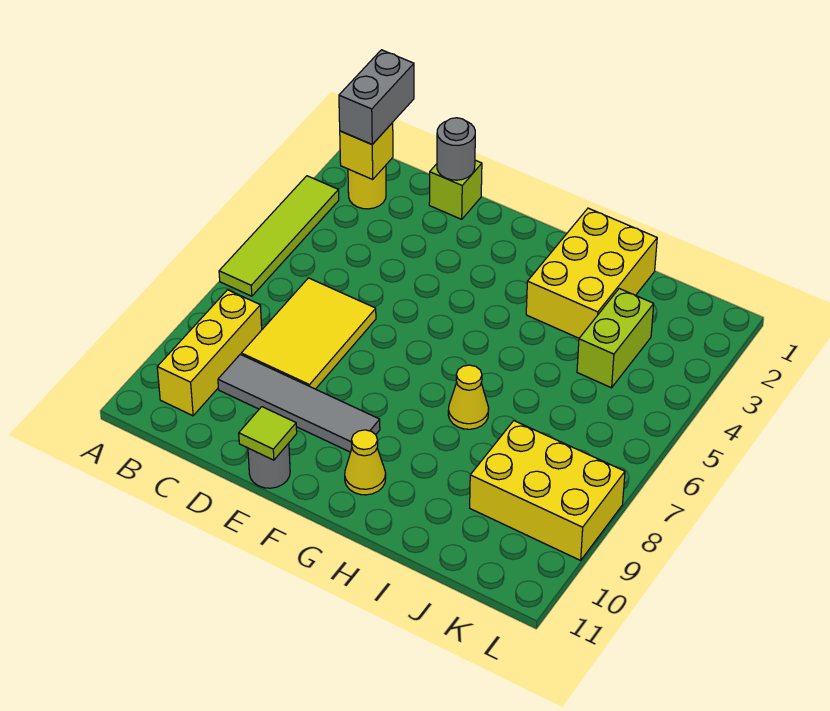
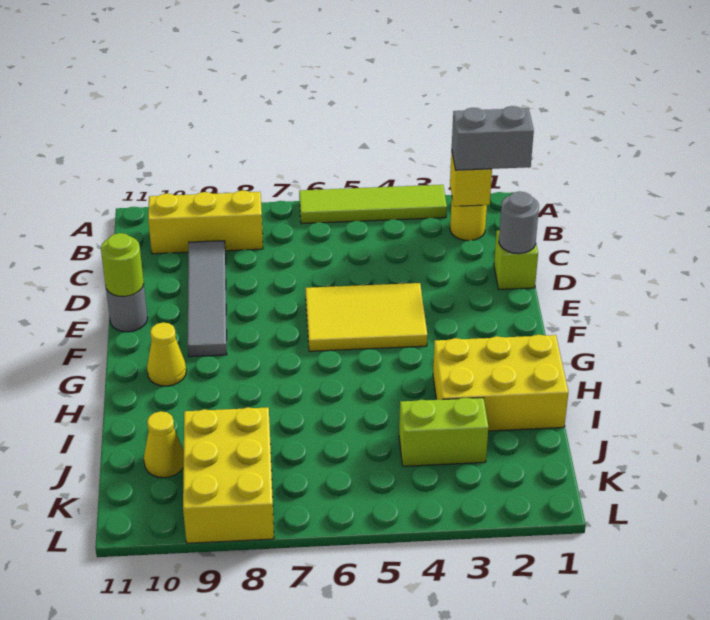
yellow tile C6:D8 level 1 -> yellow tile E4:F6 level 1
lime tile E11 level 2 -> lime round brick E11 level 2
yellow cone H7 level 1 -> yellow cone J10 level 1

